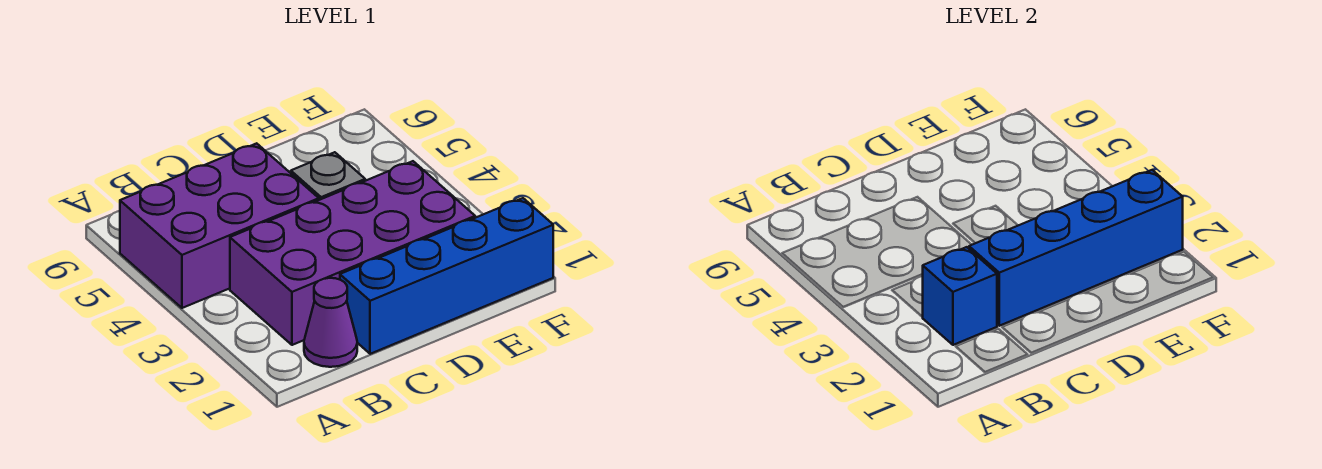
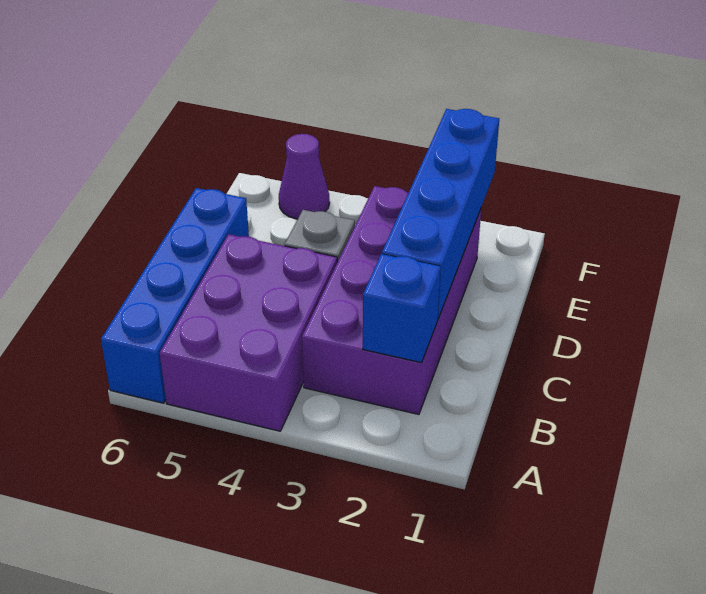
purple cone B1 level 1 -> purple cone F5 level 1
blue brick C1:F1 level 1 -> blue brick A6:D6 level 1

